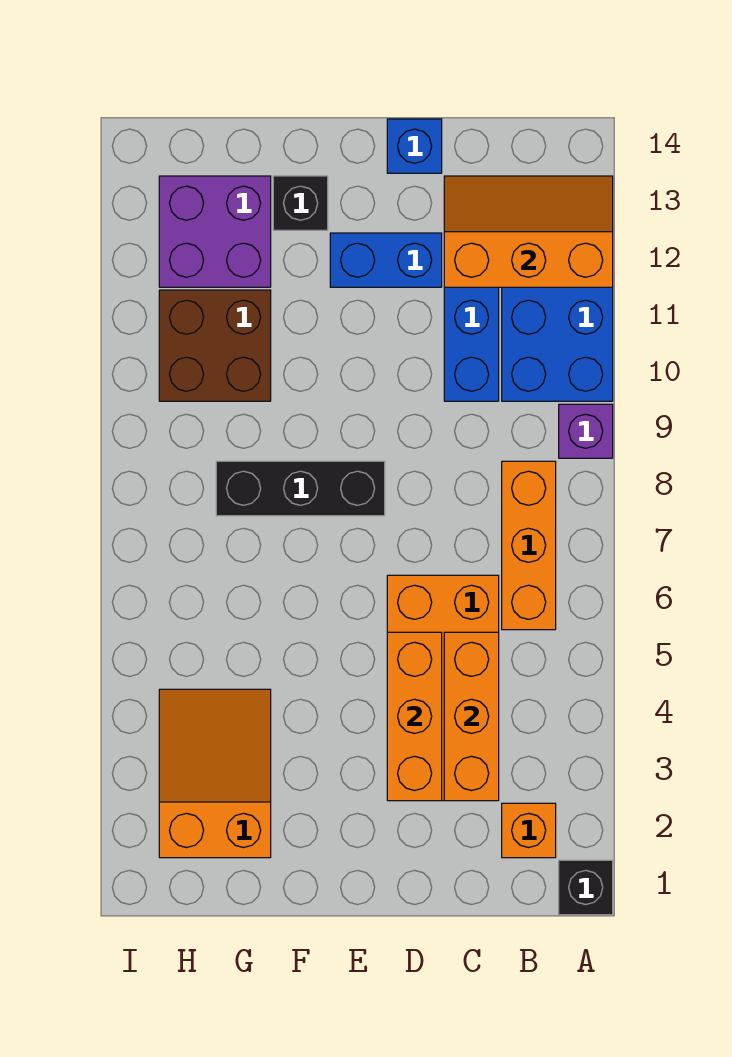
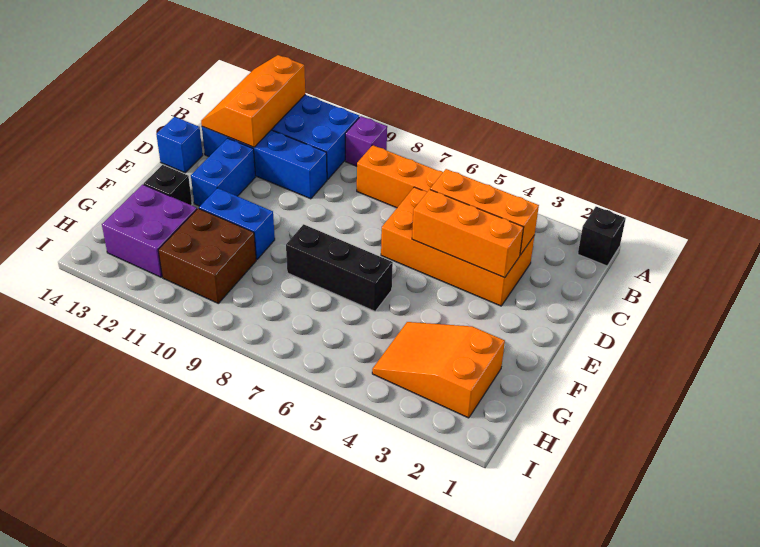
orange brick B2 level 1 -> none
black brick E8:G8 level 1 -> black brick F6:F8 level 1
none -> blue brick F10:F11 level 1

